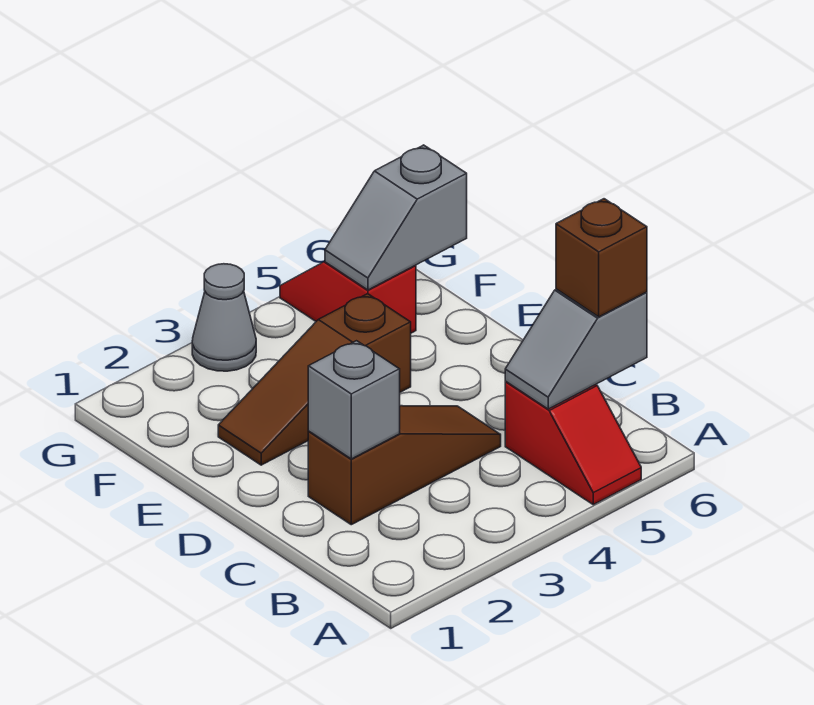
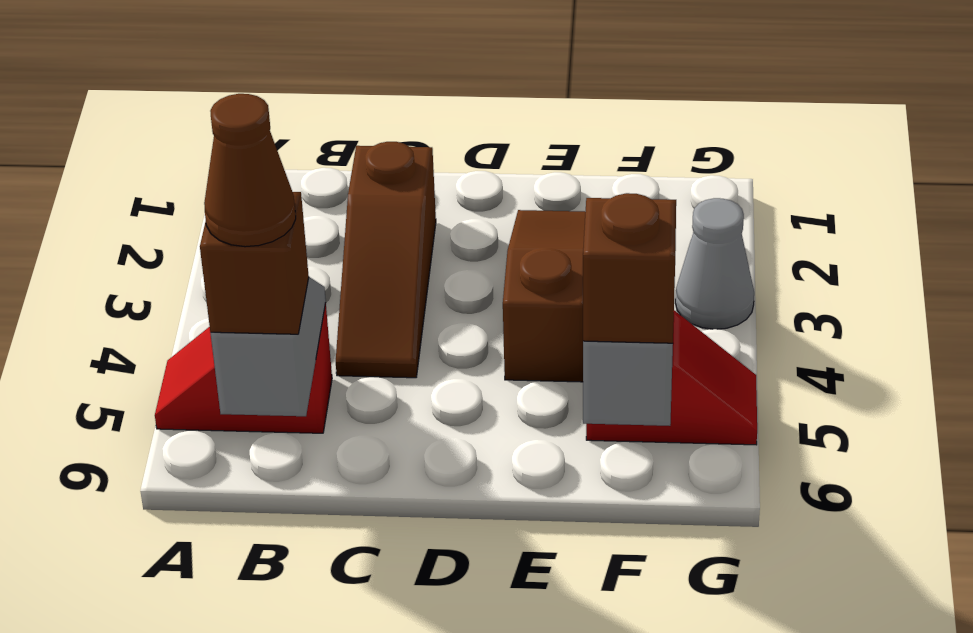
none -> brown cone B6 level 4
grey brick C2 level 2 -> none
none -> brown brick F6 level 3

